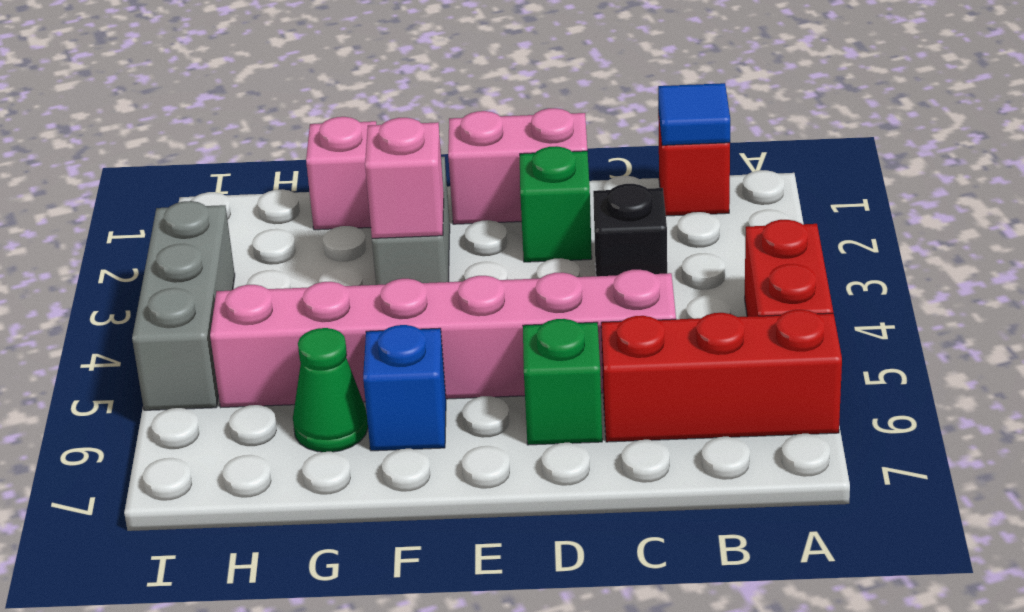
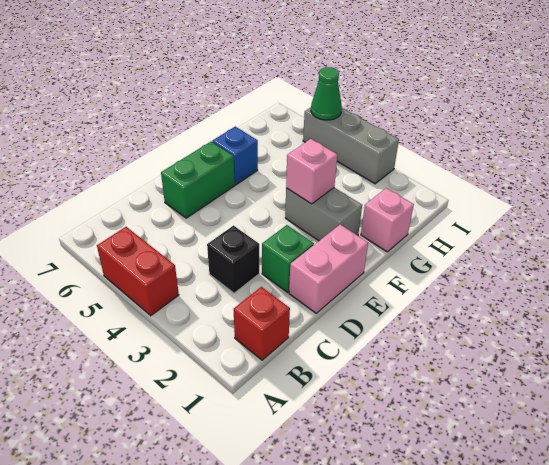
red brick A6:C6 level 1 -> none
blue tile B1 level 2 -> none
pink brick C5:H5 level 1 -> none
green brick D6 level 1 -> green brick D6:E6 level 1
green cone G6 level 1 -> green cone I5 level 2

